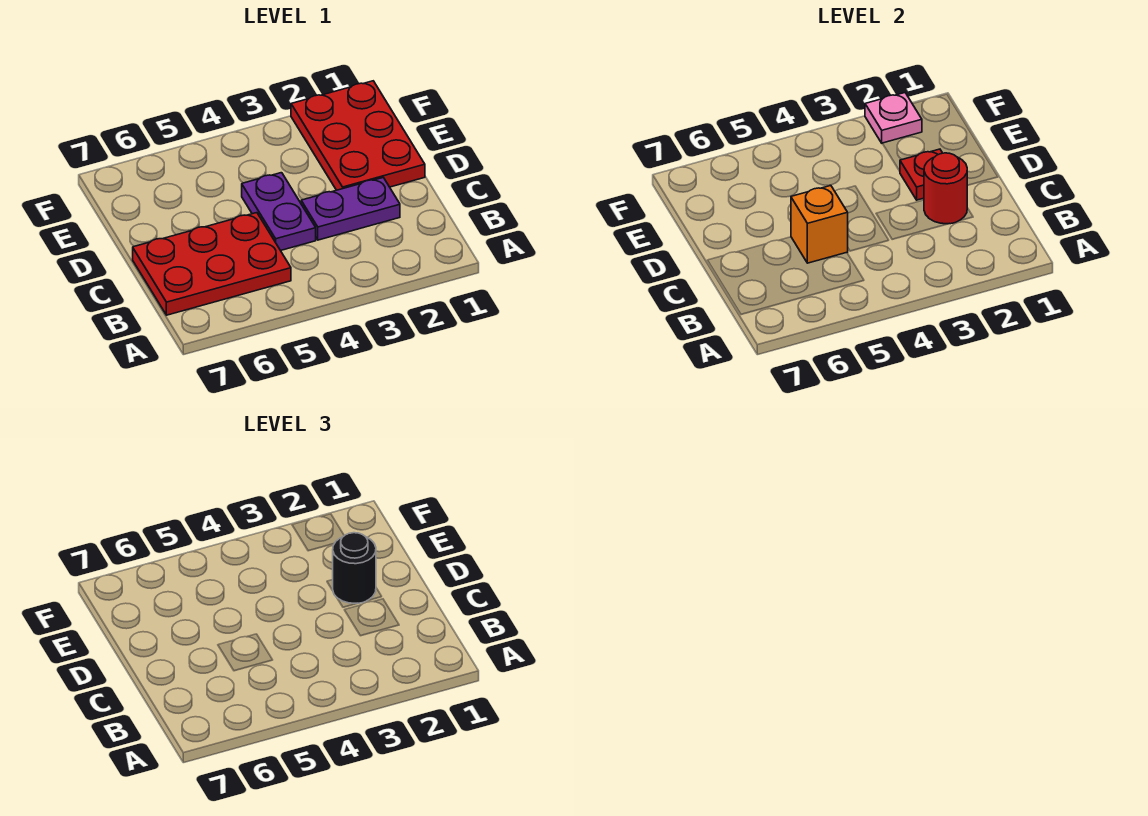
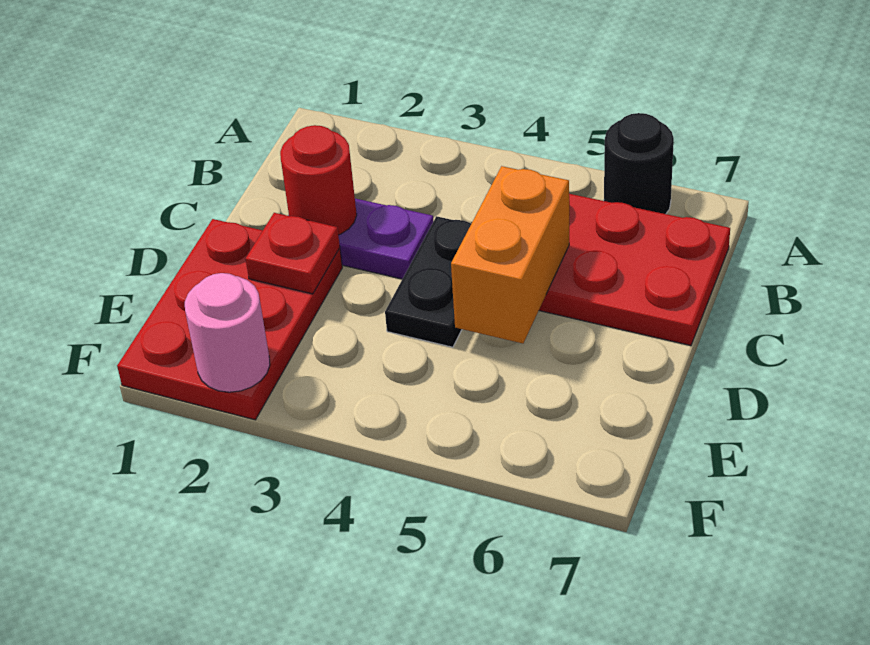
purple plate C4:D4 level 1 -> black plate C4:D4 level 1
orange brick C5 level 2 -> orange brick C5:D5 level 2
black round brick D2 level 3 -> black round brick A6 level 1
pink plate F2 level 2 -> pink round brick F2 level 2

